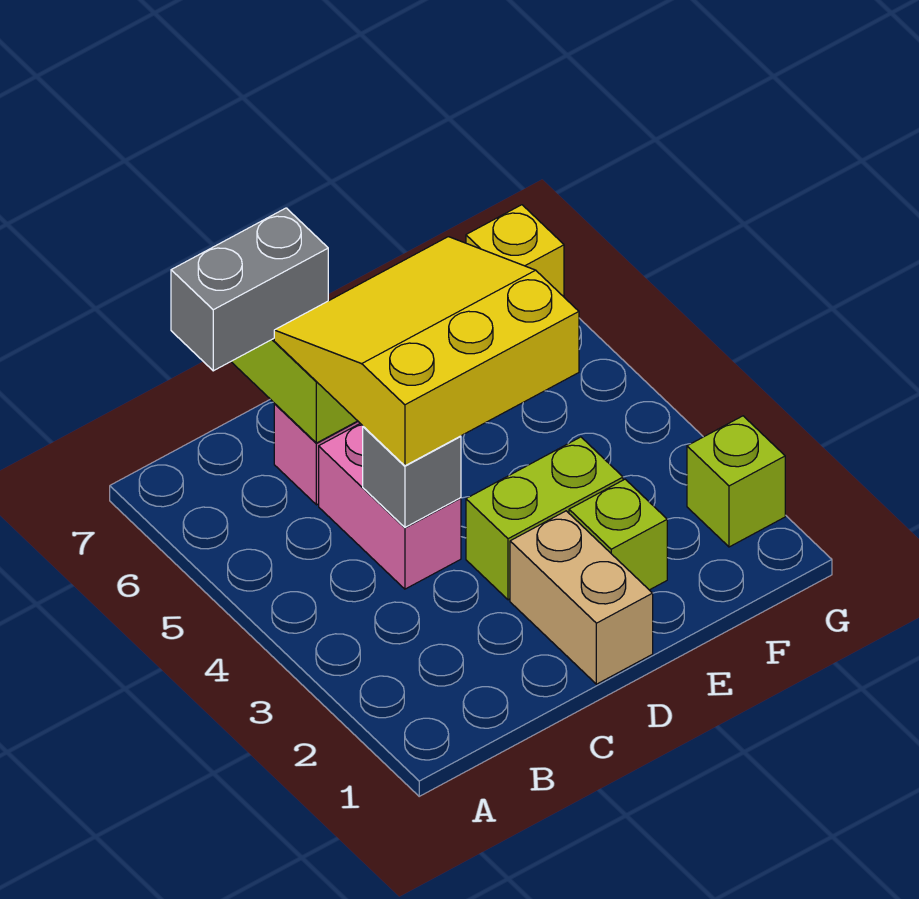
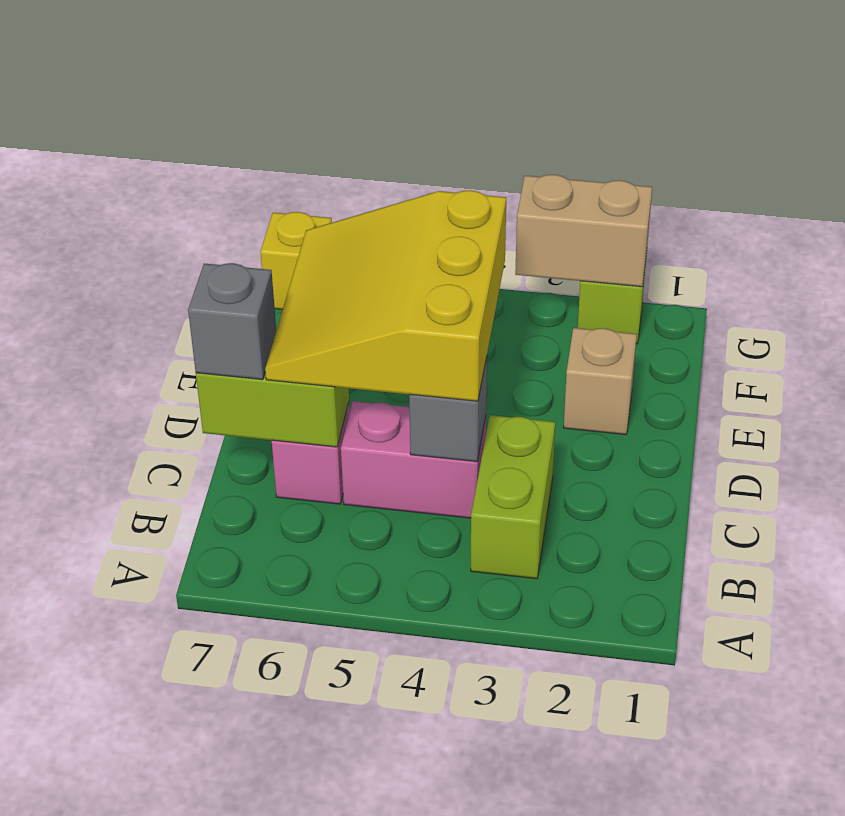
grey brick B7:C7 level 3 -> grey brick C7 level 3
tan brick D1:D2 level 1 -> tan brick G2:G3 level 2
lime brick D3:E3 level 1 -> lime brick B3:C3 level 1
lime brick E2 level 1 -> tan brick E2 level 1

